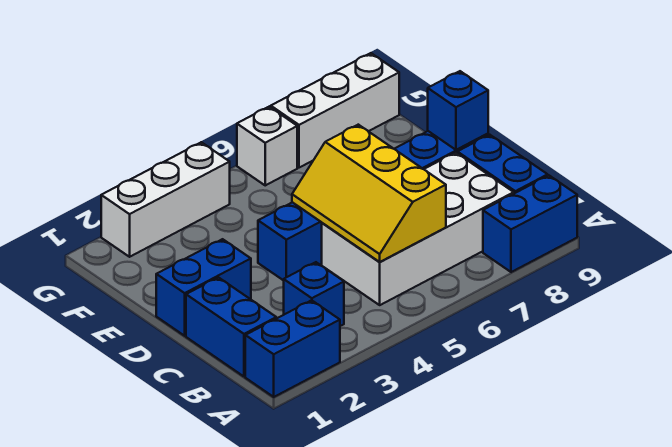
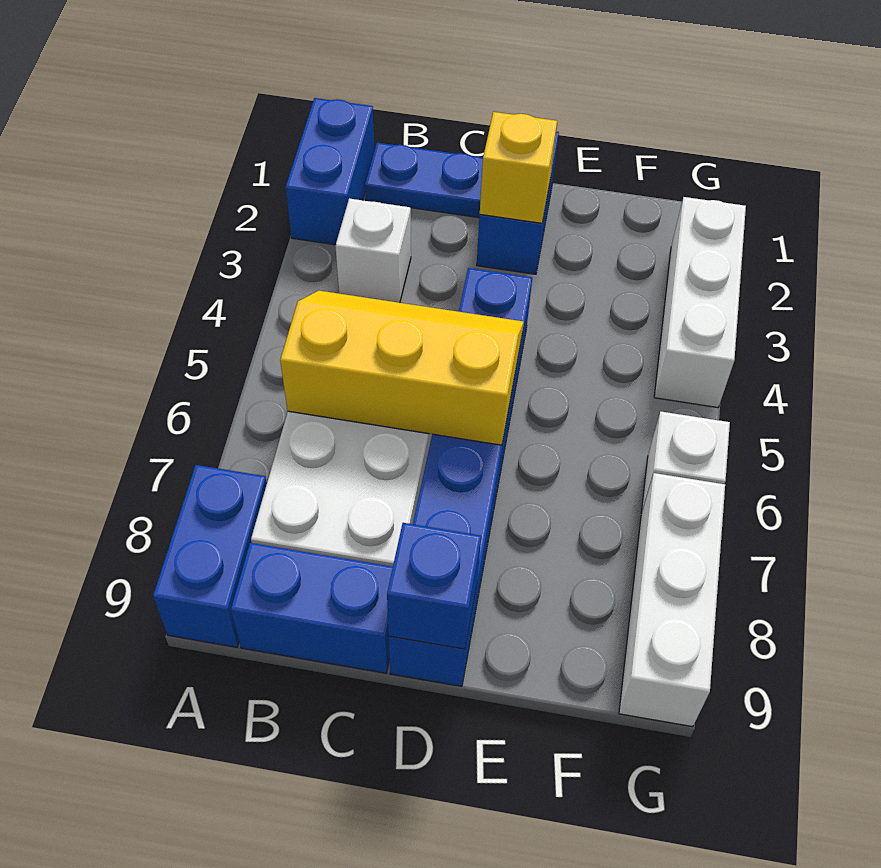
blue brick B1:C1 level 1 -> blue plate B1:C1 level 1
blue brick B3 level 1 -> white brick B3 level 1
none -> yellow brick D2 level 2

